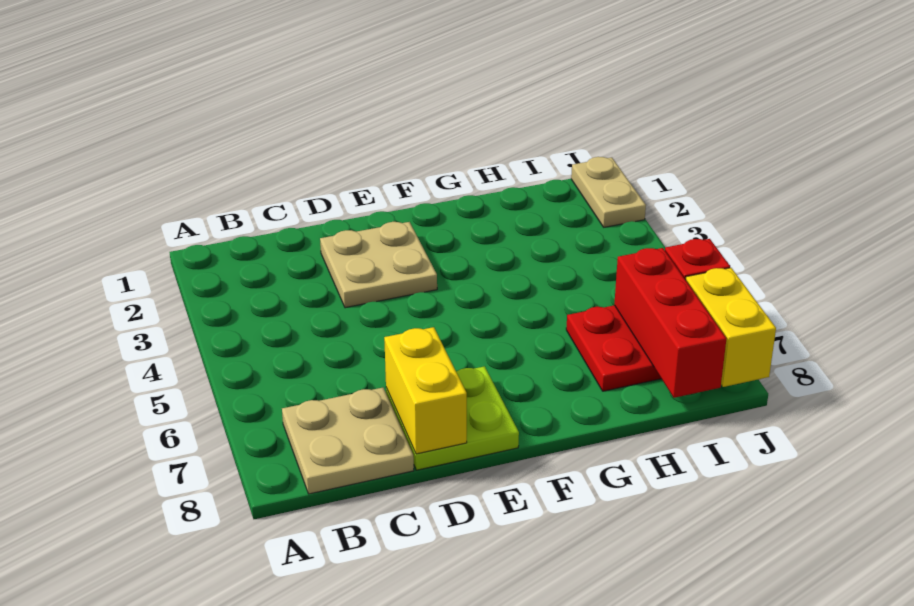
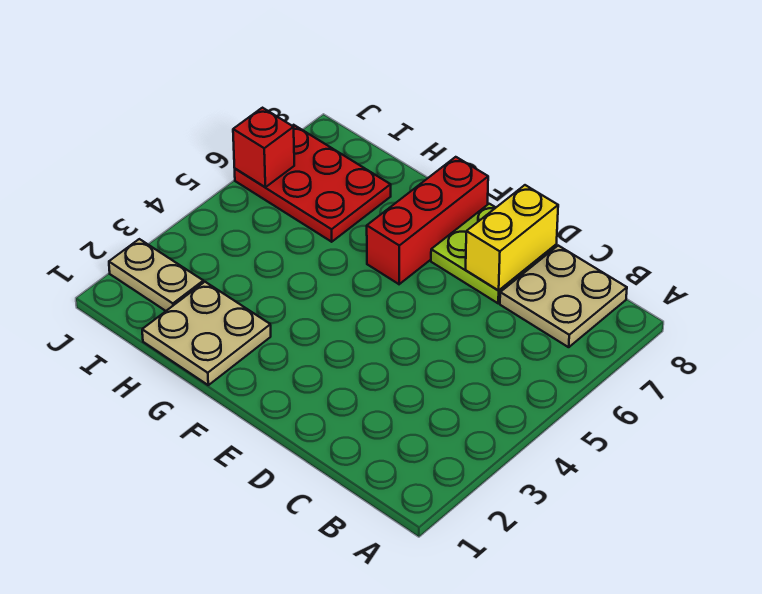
tan plate D2:E3 level 1 -> tan plate G1:H2 level 1
red brick I6:I8 level 2 -> red brick F6:F8 level 1
tan plate J1:J2 level 1 -> tan plate I2:J2 level 1
yellow brick J7:J8 level 2 -> none

